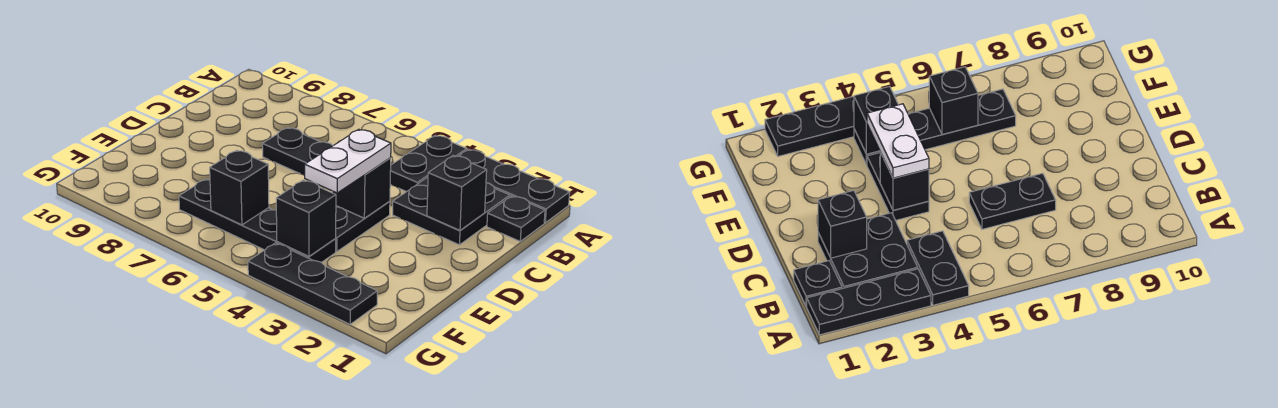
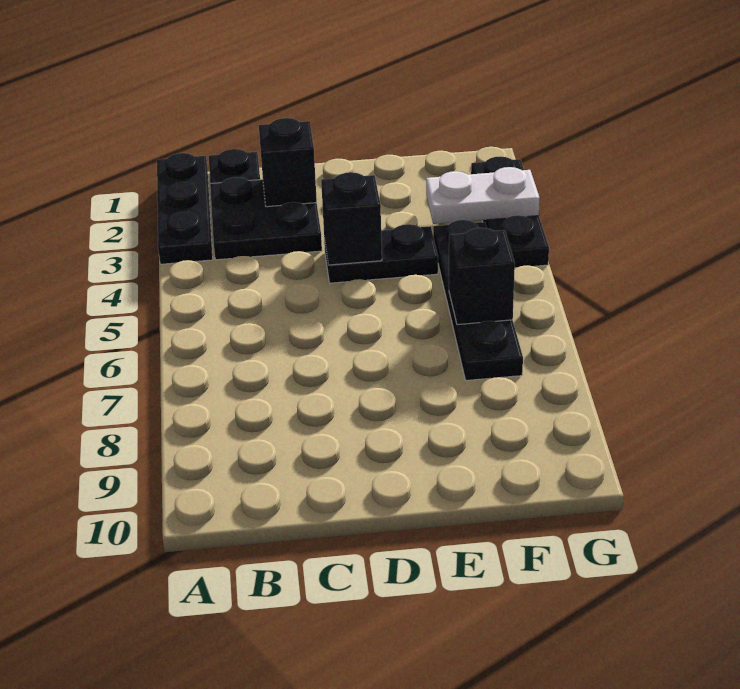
black plate A4:B4 level 1 -> none
black plate C6:C7 level 1 -> none
white plate D4:E4 level 3 -> white plate F3:G3 level 2
black brick F4 level 2 -> none

